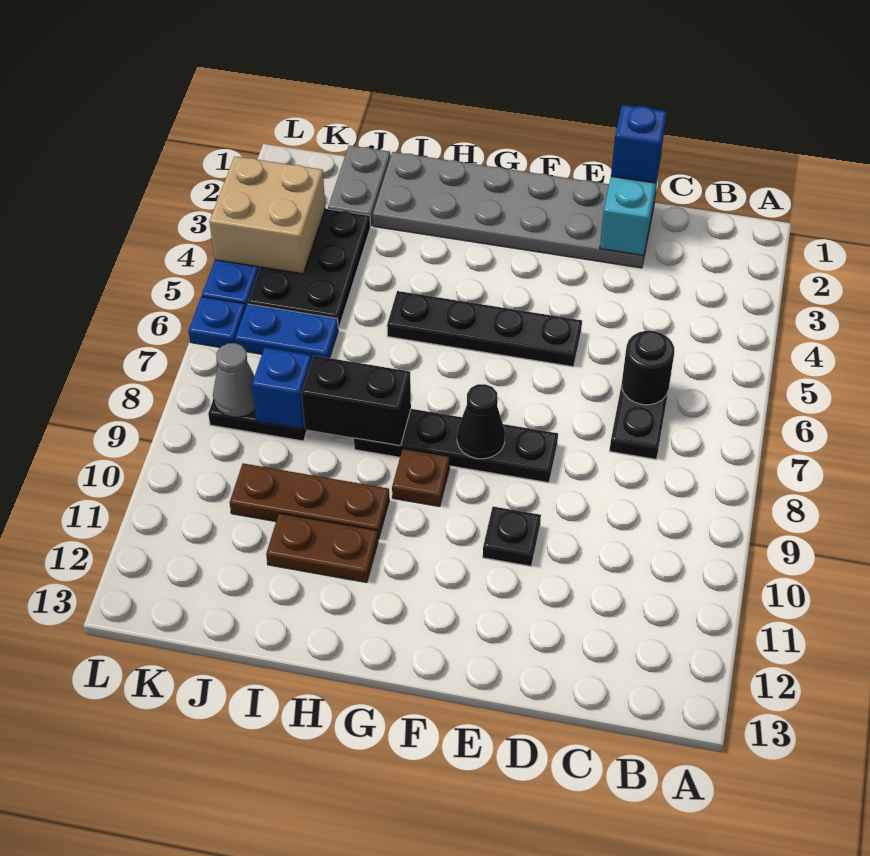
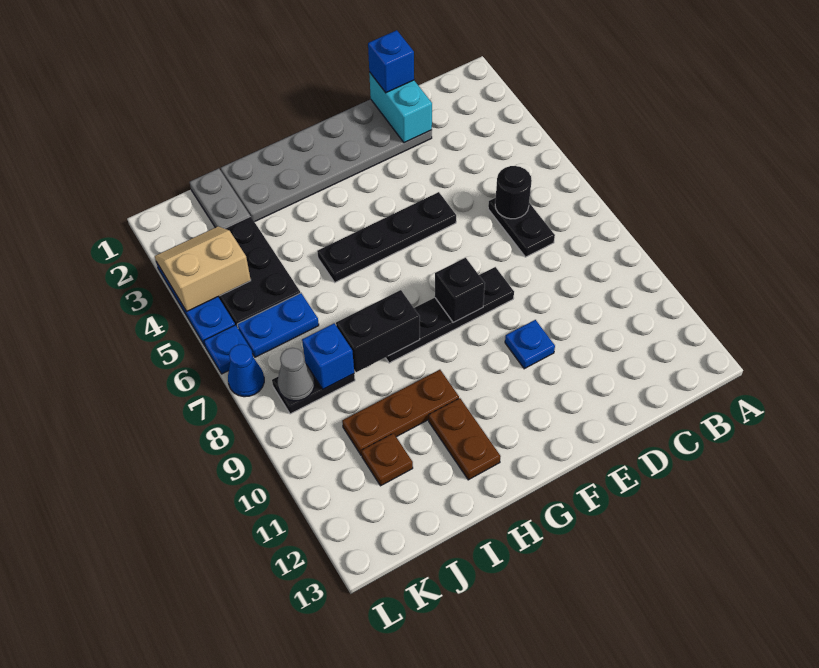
black plate E10 level 1 -> blue plate E10 level 1
black cone F8 level 2 -> black brick F8 level 2
brown plate G9 level 1 -> brown plate J11 level 1
brown plate H11:I11 level 1 -> brown plate H11:H12 level 1
tan brick K3:L4 level 2 -> tan slope K3:L4 level 2 top 4
none -> blue cone L7 level 1

